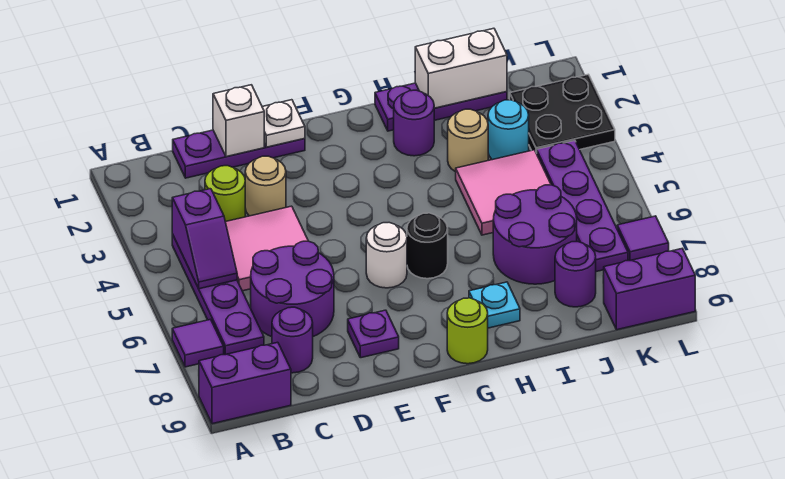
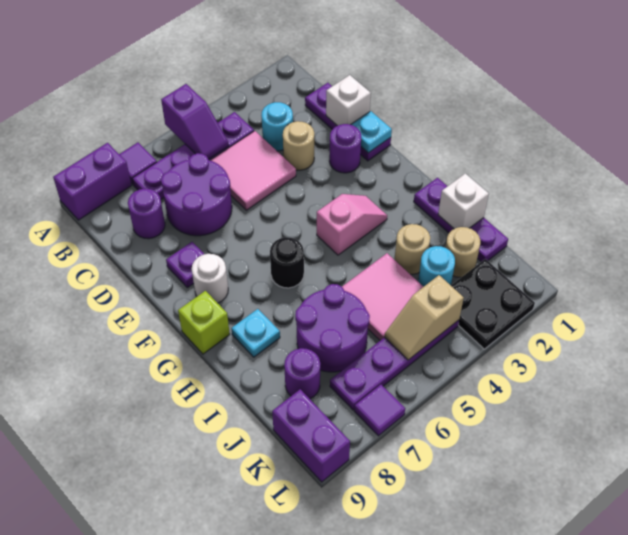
purple brick A9:B9 level 1 -> purple brick A8:A9 level 1
purple slope B4:B5 level 2 top 4 -> purple slope A5:B5 level 2 top A
lime round brick C3 level 1 -> cyan round brick C3 level 1
white plate E1 level 2 -> cyan plate E1 level 2
white round brick F6 level 1 -> white round brick F8 level 1
none -> pink slope G3:G4 level 1 top 4
lime round brick G9 level 1 -> lime brick G9 level 1
purple round brick H2 level 1 -> purple round brick E2 level 1
white brick I1:J1 level 2 -> white brick I1 level 2
none -> tan round brick J2 level 1
none -> tan slope K4:K5 level 2 top 4

